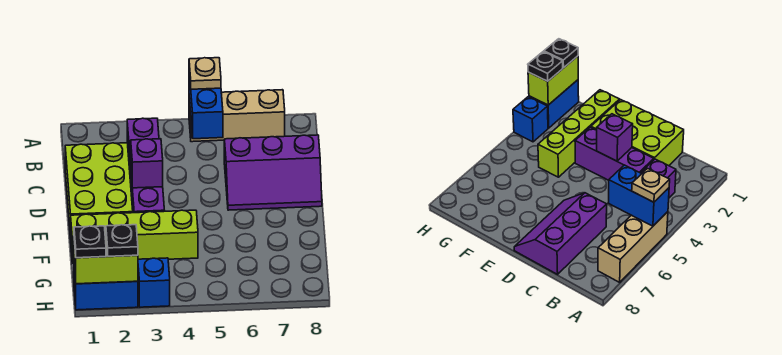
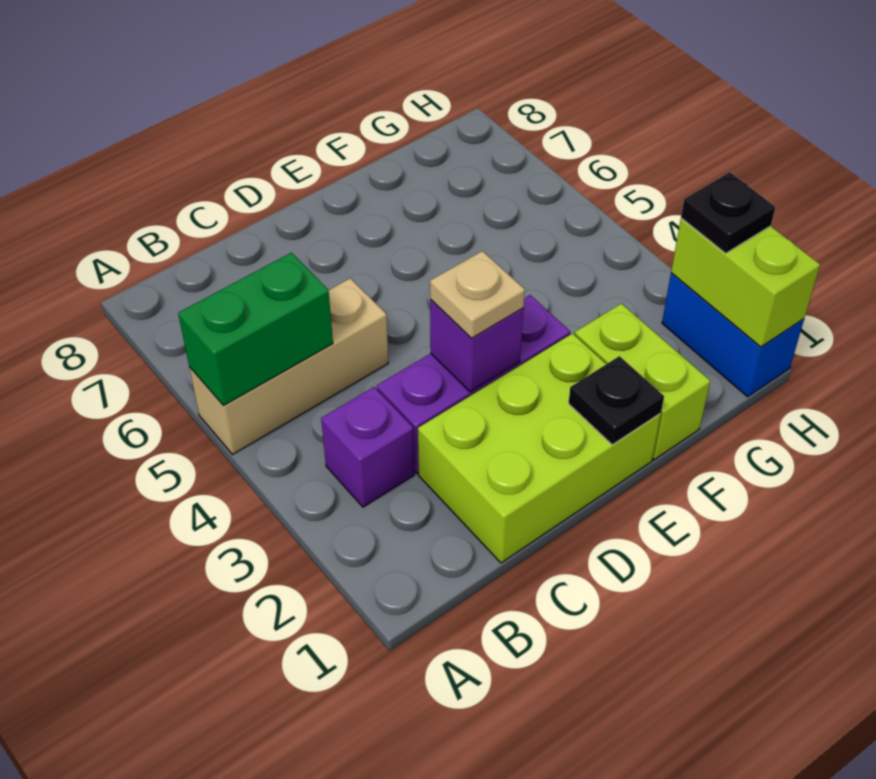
tan brick A5:A7 level 1 -> tan brick A5:C5 level 1
blue brick A5:B5 level 2 -> green brick A5:B5 level 2
tan plate A5 level 3 -> tan plate D3 level 3
purple slope C6:D8 level 1 top C -> none
lime brick F1:F4 level 1 -> lime brick F1:F2 level 1
black plate H1 level 3 -> black plate E1 level 2
blue brick H3 level 1 -> none

